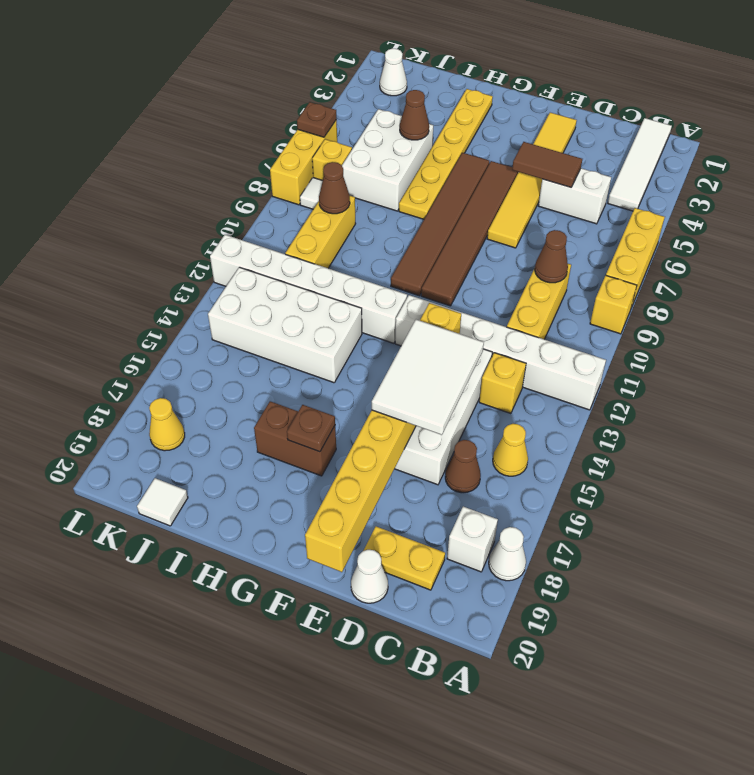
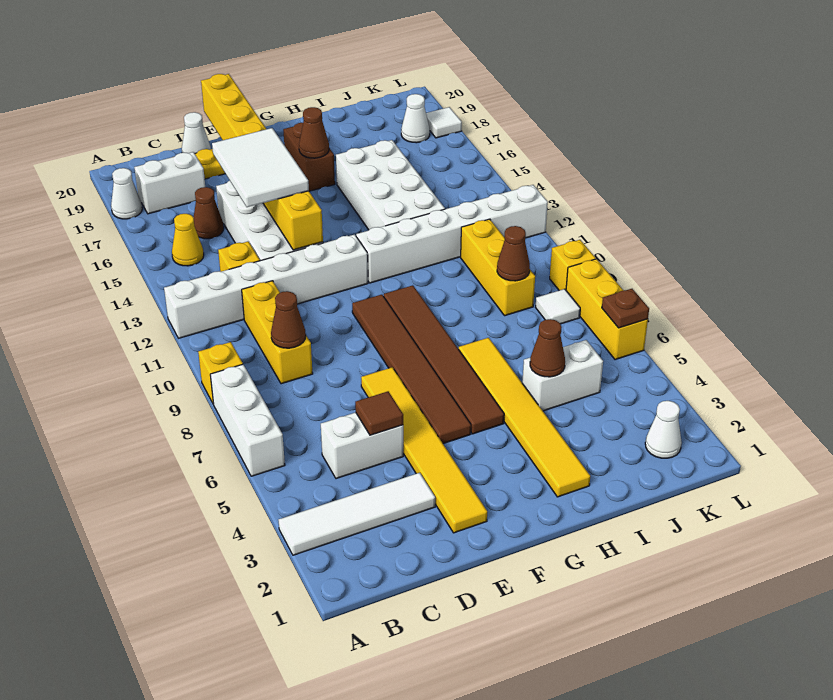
yellow brick A6:A8 level 1 -> white brick A6:A8 level 1
white tile B1:B4 level 1 -> white tile A3:D3 level 1
white brick B18 level 1 -> white brick B18:C18 level 1
brown tile D5:E5 level 2 -> brown tile D5 level 2
brown brick G17:H17 level 1 -> brown brick G17:G18 level 1
brown plate G17 level 2 -> brown cone G17 level 2
yellow plate H2:H7 level 1 -> yellow tile H2:H7 level 1
white brick H13:K14 level 1 -> white brick H13:I16 level 1
white brick I5:J7 level 1 -> white brick I5:J5 level 1
white tile J20 level 1 -> white tile L18 level 1
yellow brick K7 level 1 -> yellow brick L9 level 1
yellow cone K18 level 1 -> white cone K18 level 1

